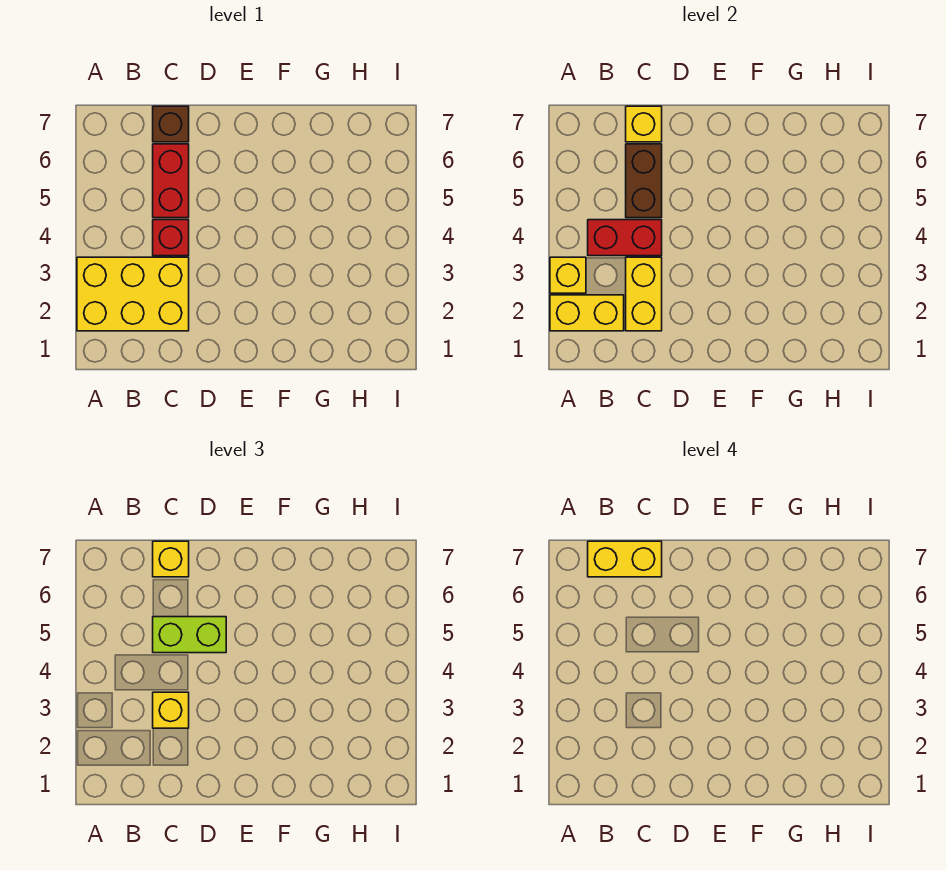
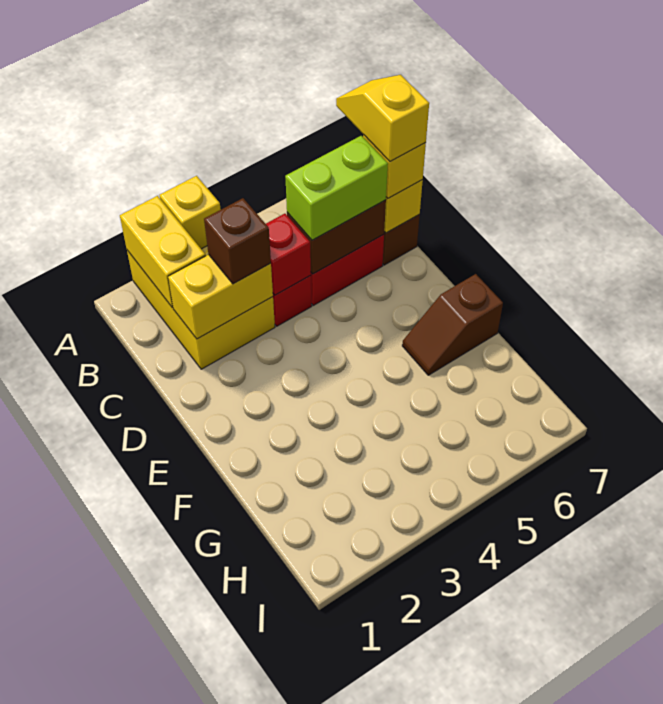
red brick B4:C4 level 2 -> red brick C4 level 2
yellow brick B7:C7 level 4 -> yellow slope B7:C7 level 4 top C
yellow brick C3 level 3 -> brown brick C3 level 3
lime brick C5:D5 level 3 -> lime brick C5:C6 level 3
none -> brown slope F6:F7 level 1 top 7

